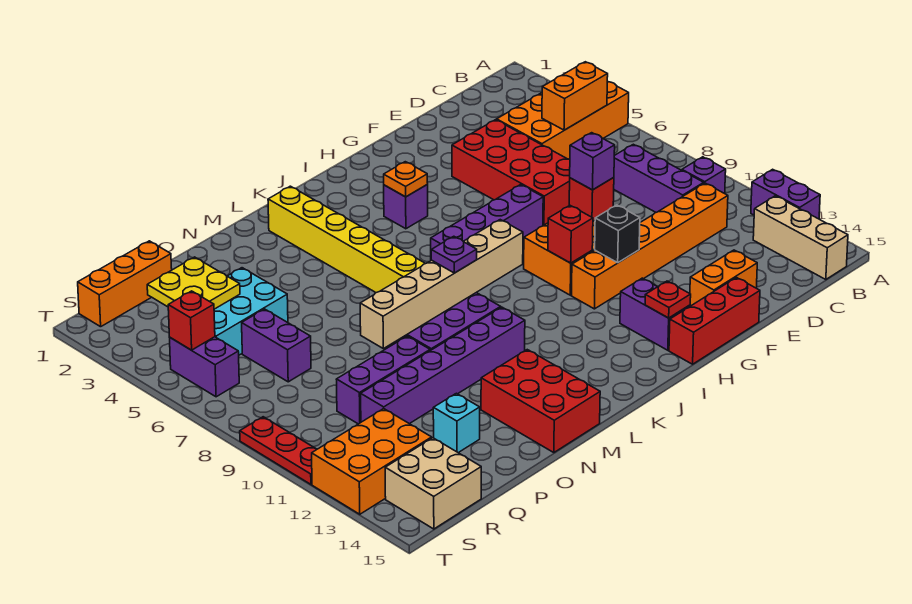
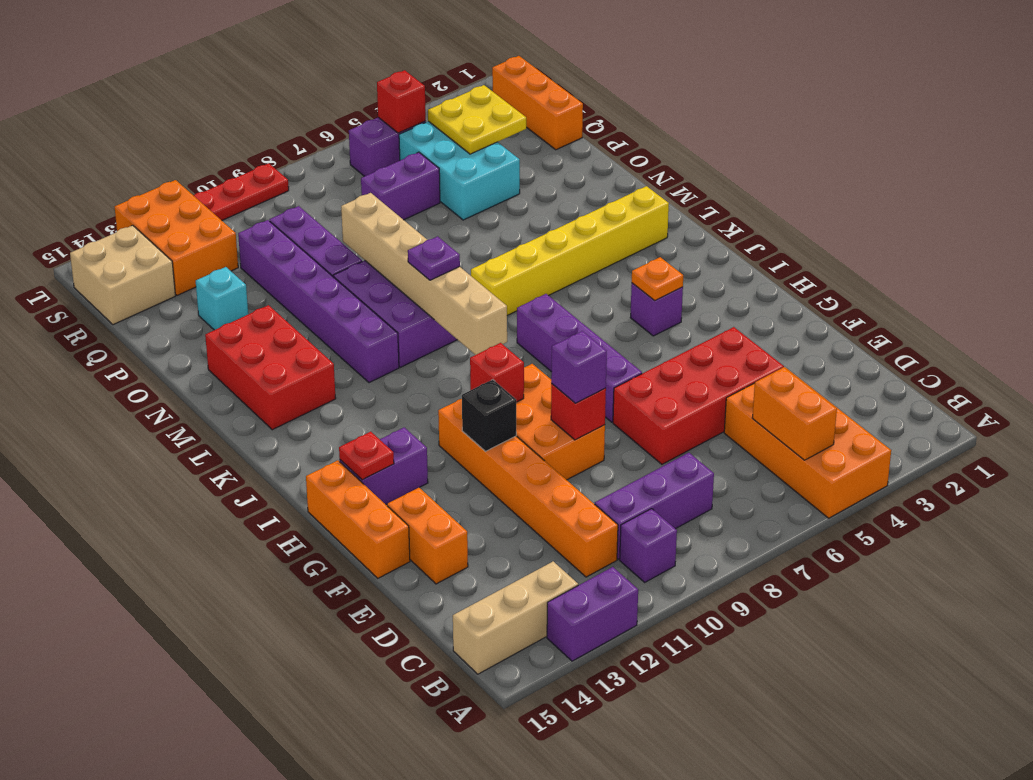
red brick F15:H15 level 1 -> orange brick F15:H15 level 1
red brick M13:N15 level 1 -> red brick L13:N14 level 1

